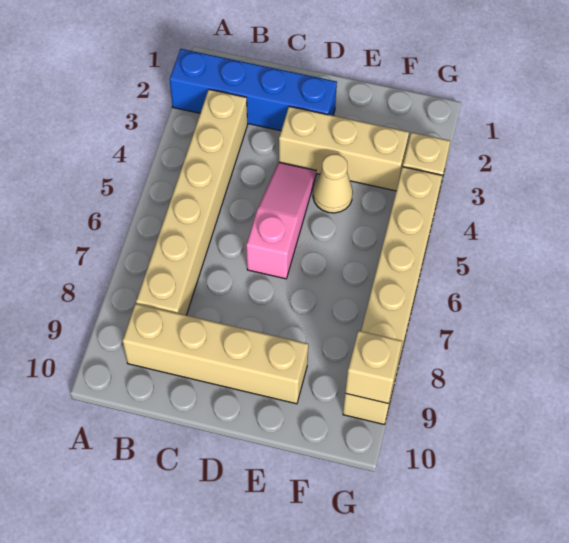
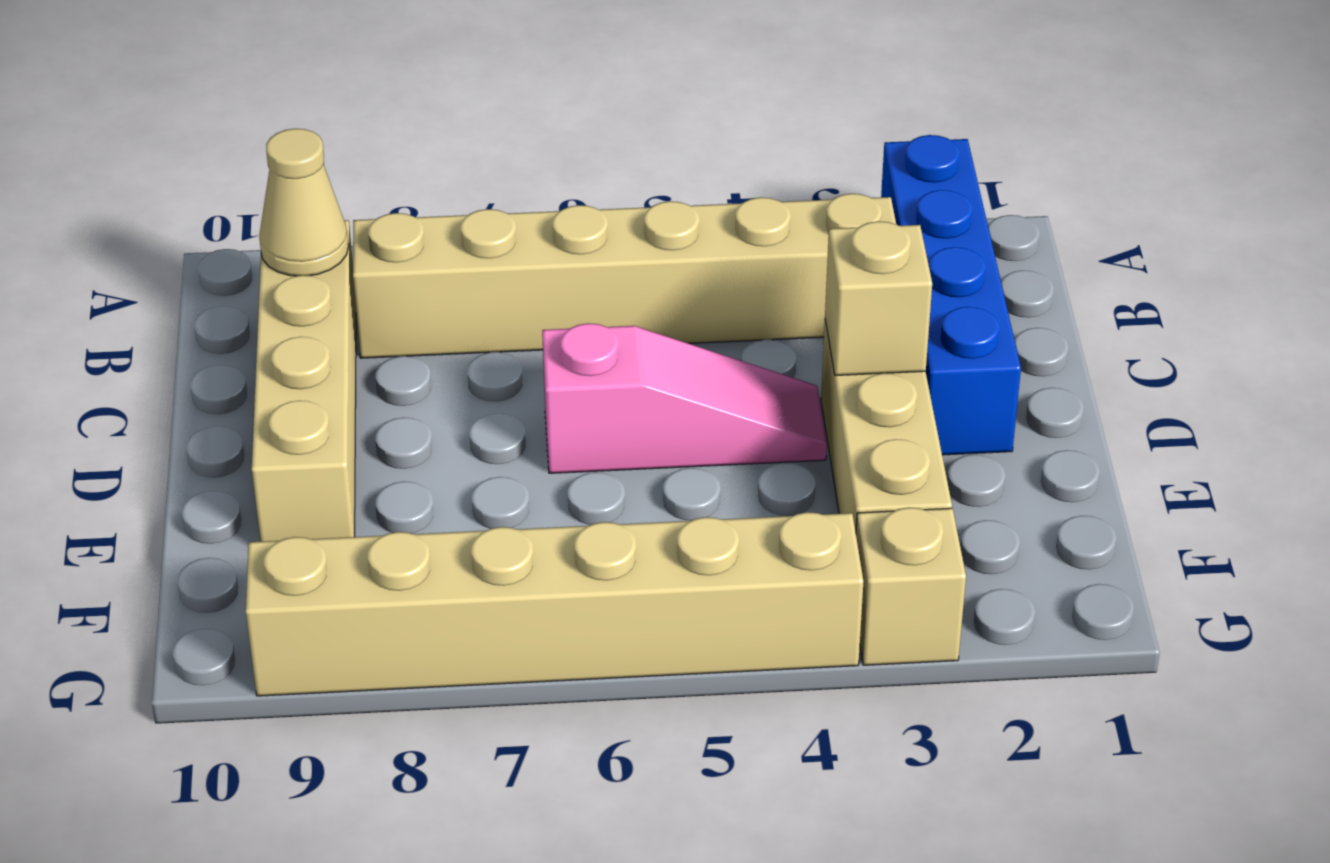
tan cone E4 level 1 -> tan cone B9 level 2
tan brick G9 level 2 -> tan brick D3 level 2

